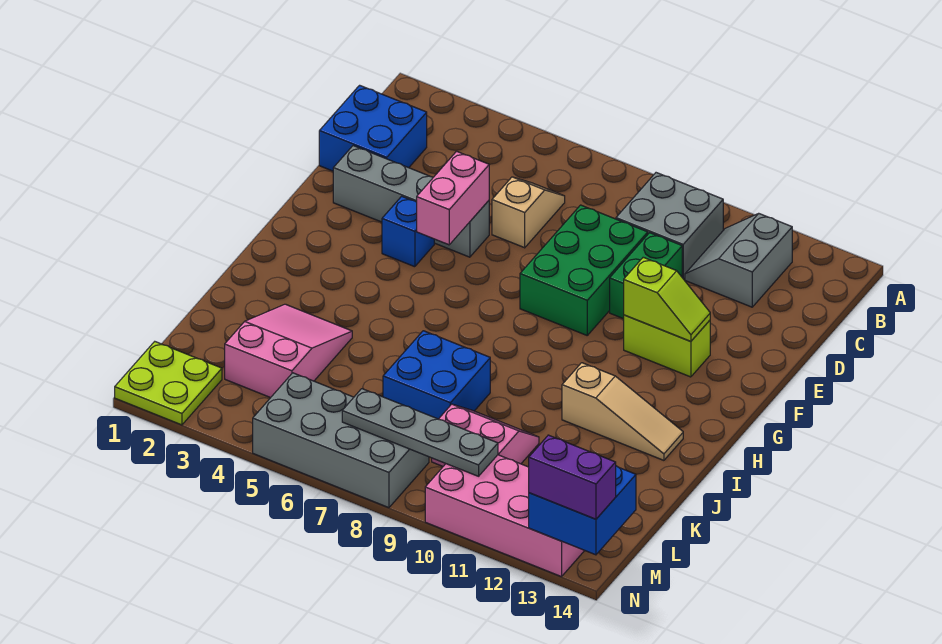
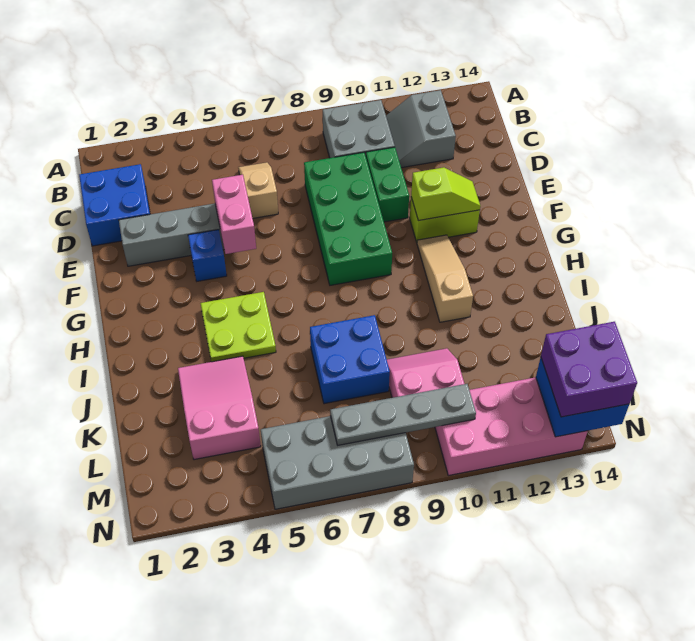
green brick D8:F9 level 1 -> green brick D8:G9 level 1
tan slope I11:I13 level 1 top 11 -> tan slope G11:I11 level 1 top I
lime plate M1:N2 level 1 -> lime plate H4:I5 level 1
purple brick N13:N14 level 3 -> purple brick M13:N14 level 3

